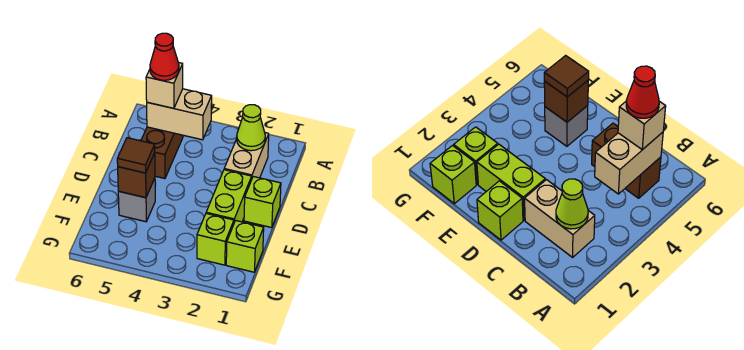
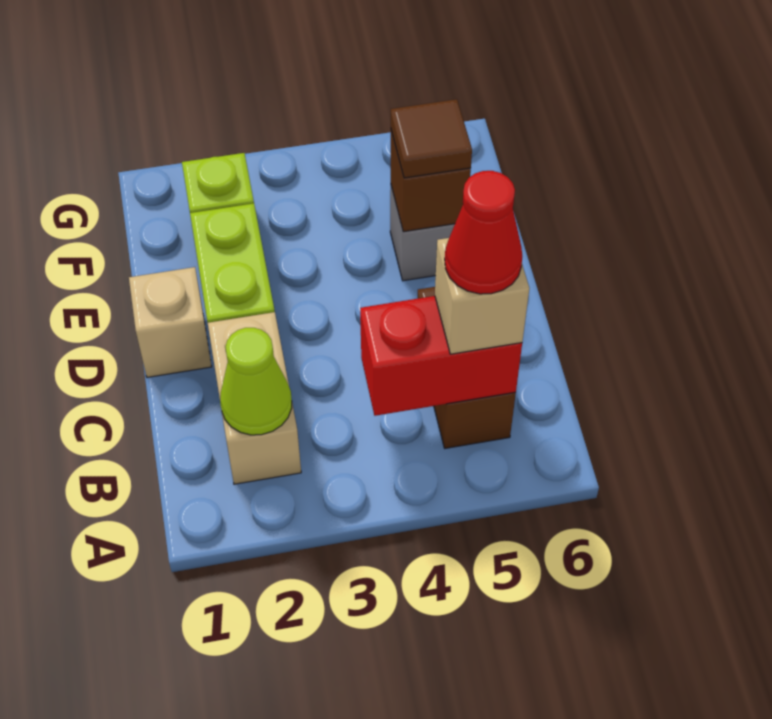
tan brick B4:B5 level 2 -> red brick B4:B5 level 2
lime brick D1 level 1 -> tan brick D1 level 1
lime brick F1 level 1 -> none

